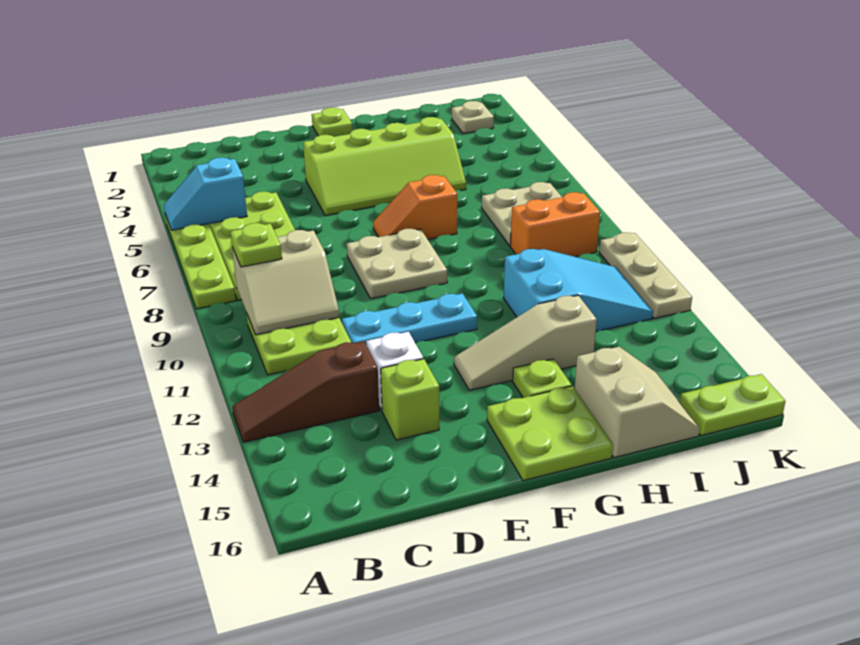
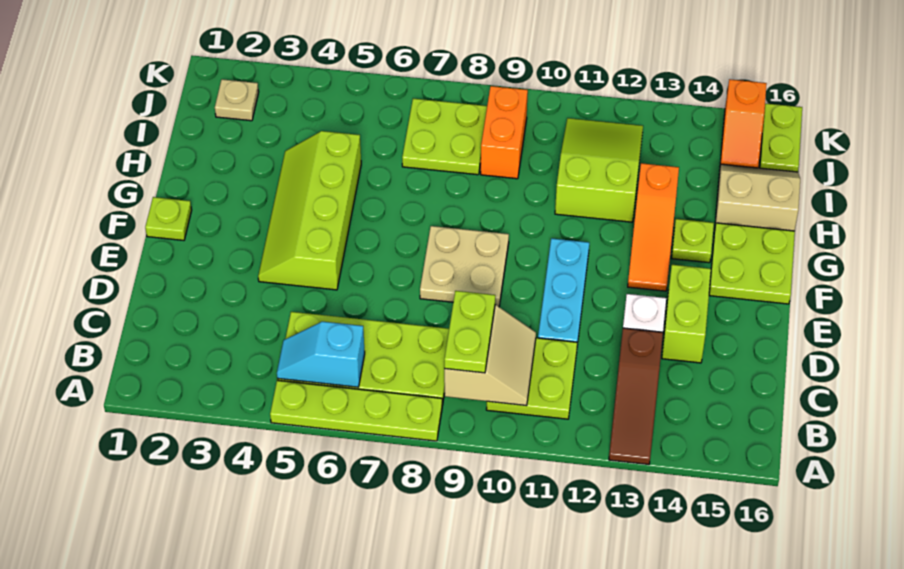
cyan slope A5:B5 level 2 top B -> cyan slope B5:B6 level 2 top 6
lime plate B9 level 3 -> lime plate B9:C9 level 3
lime brick D14 level 1 -> lime brick D14:E14 level 1
lime slope E4:H5 level 1 top 4 -> lime slope E4:H5 level 1 top 5
orange slope F7:G7 level 1 top G -> orange slope J15:K15 level 1 top K
tan slope F13:H13 level 1 top H -> orange slope F13:H13 level 1 top H
cyan slope H11:J12 level 1 top H -> lime slope H11:J12 level 1 top H
tan plate I7:J8 level 1 -> lime plate I7:J8 level 1
tan plate K10:K12 level 1 -> none

